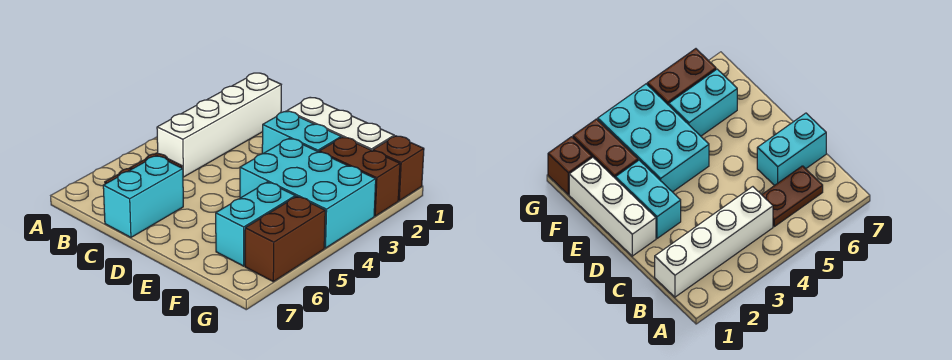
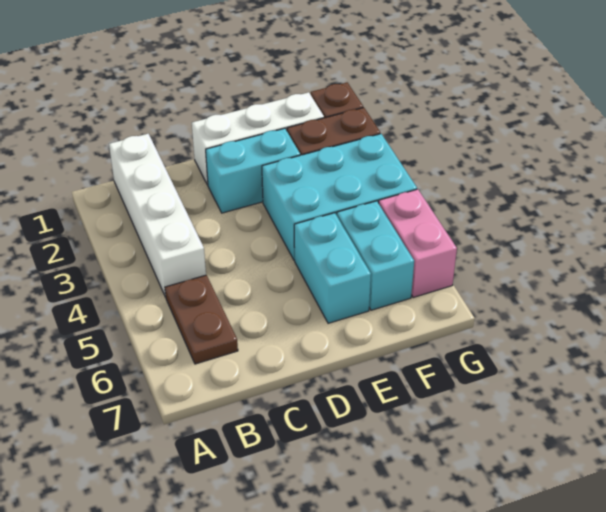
cyan brick C6:C7 level 1 -> cyan brick E5:E6 level 1
brown brick G5:G6 level 1 -> pink brick G5:G6 level 1

